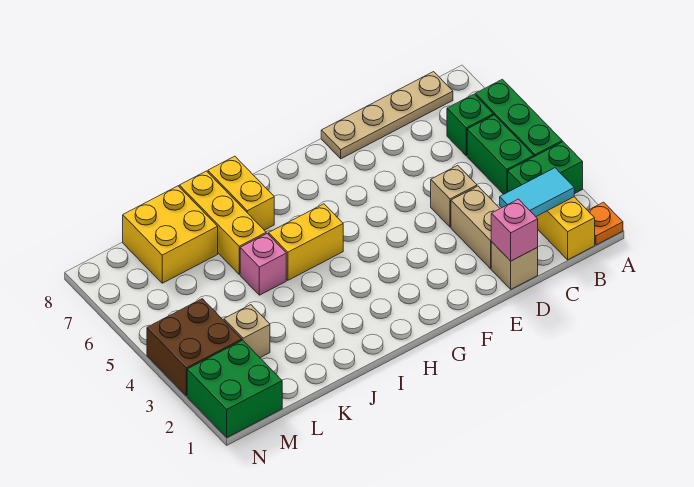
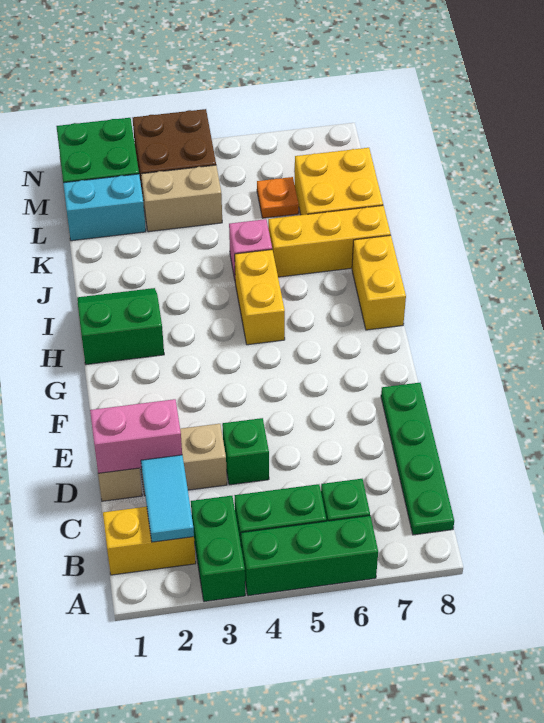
orange plate A1 level 1 -> orange plate L6 level 1
tan plate B8:E8 level 1 -> green plate B8:E8 level 1
pink brick D1 level 2 -> pink brick D1:D2 level 2
tan brick D4 level 1 -> green brick D4 level 1
none -> green slope H1:I2 level 1 top H
yellow brick I7:I8 level 1 -> yellow brick H8:I8 level 1
none -> cyan brick L1:L2 level 1
tan brick L3 level 1 -> tan brick L3:L4 level 1

